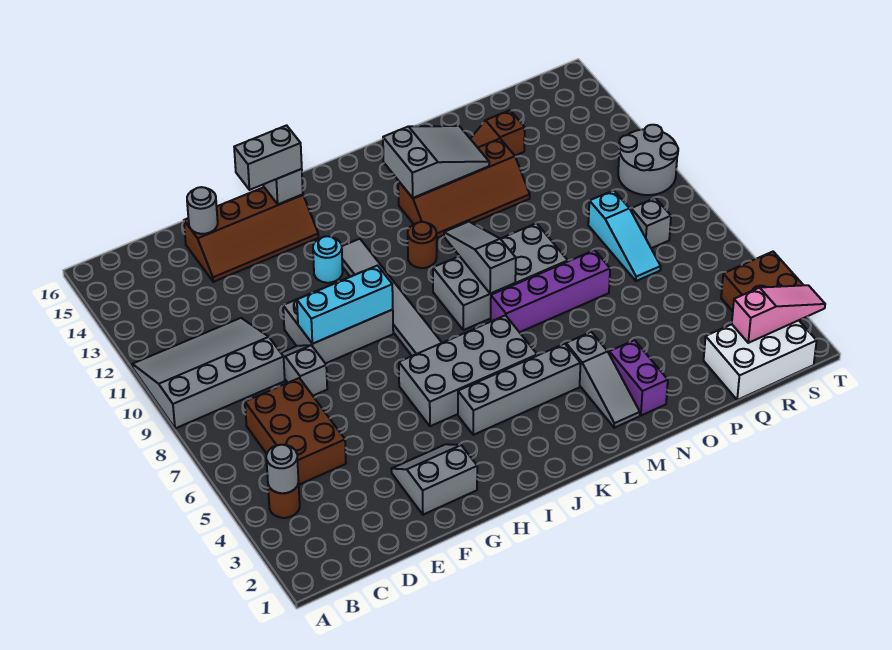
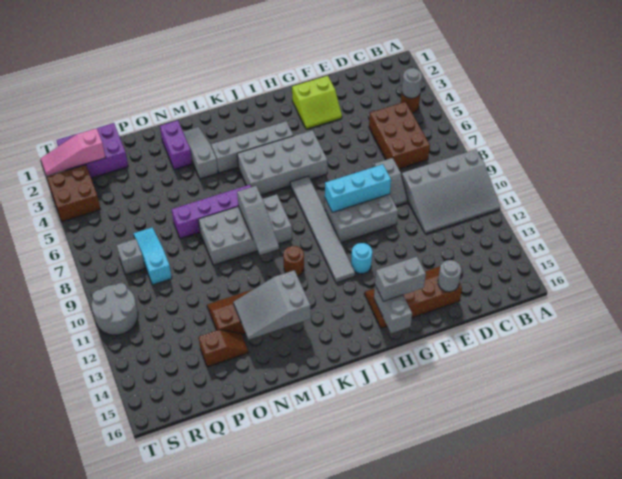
grey slope F2:G3 level 1 top 2 -> lime slope F2:G3 level 1 top 2
white brick Q1:S2 level 1 -> purple brick Q1:S2 level 1

